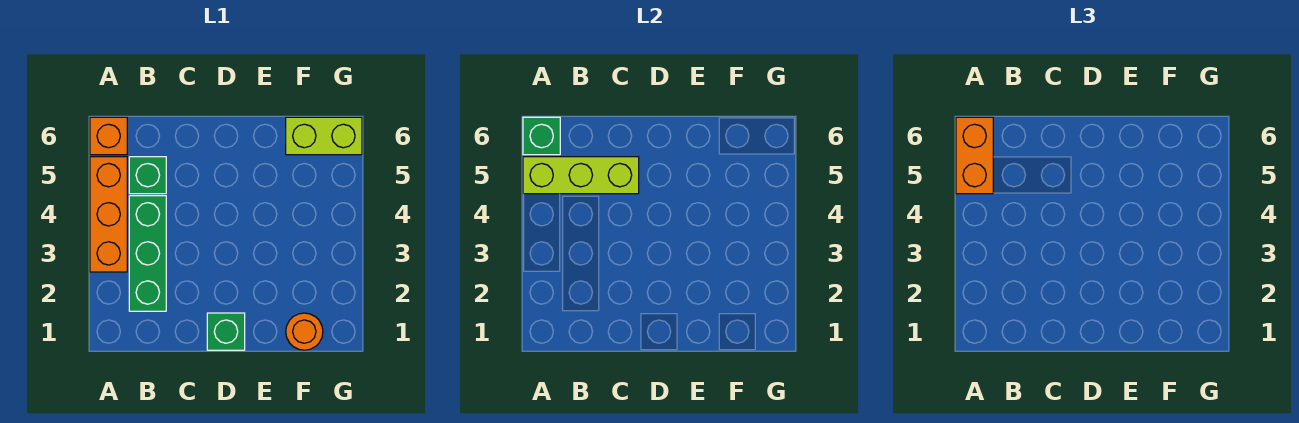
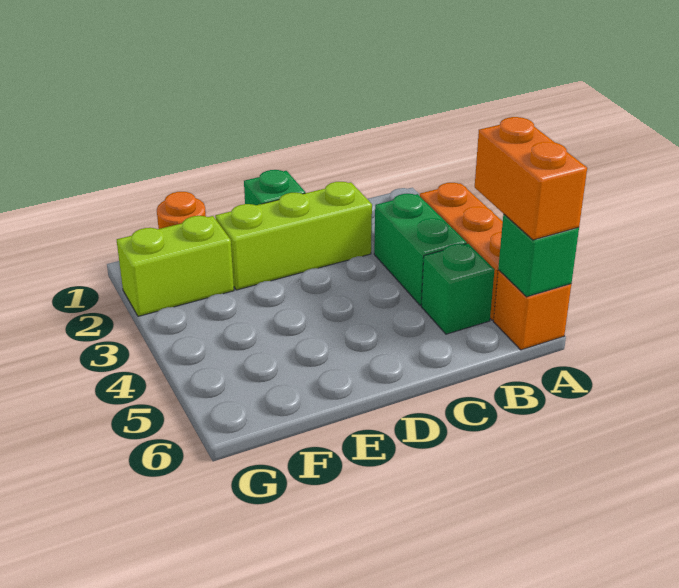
lime brick A5:C5 level 2 -> lime brick C2:E2 level 1
green brick B2:B4 level 1 -> green brick B3:B4 level 1
lime brick F6:G6 level 1 -> lime brick F2:G2 level 1

